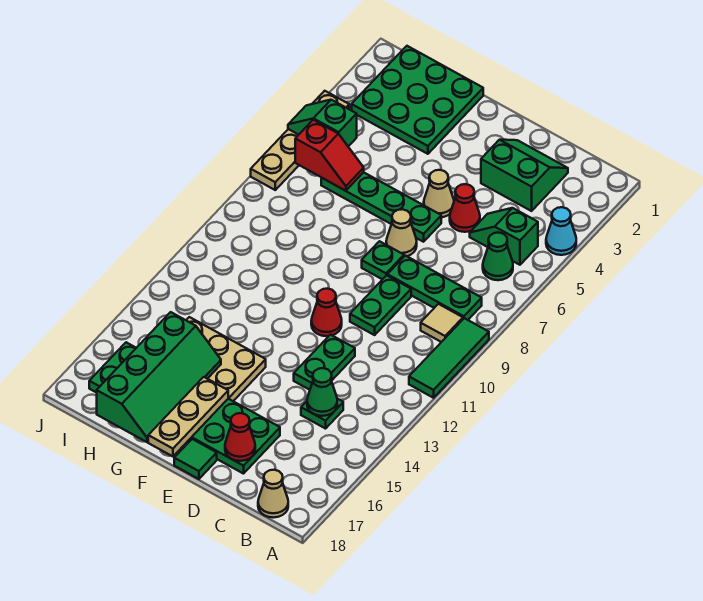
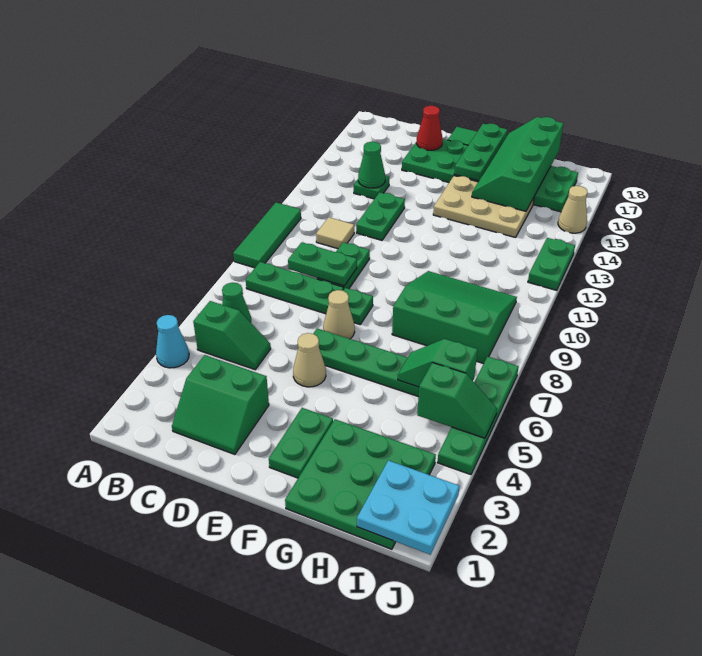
tan tile B9 level 1 -> tan tile C11 level 1
tan cone B18 level 1 -> tan cone J15 level 1
none -> green plate C9:D9 level 2
red cone D5 level 1 -> none
red cone E11 level 1 -> none
none -> green plate F2:F3 level 1
tan plate F16:F18 level 2 -> green plate F16:F18 level 2
none -> green slope G8:I10 level 1 top 8
red slope H6:I6 level 2 top I -> green slope H6:I6 level 2 top I
none -> cyan plate I1:J2 level 2
tan plate J4:J7 level 1 -> green plate J4:J7 level 1
none -> green plate J12:J13 level 1

